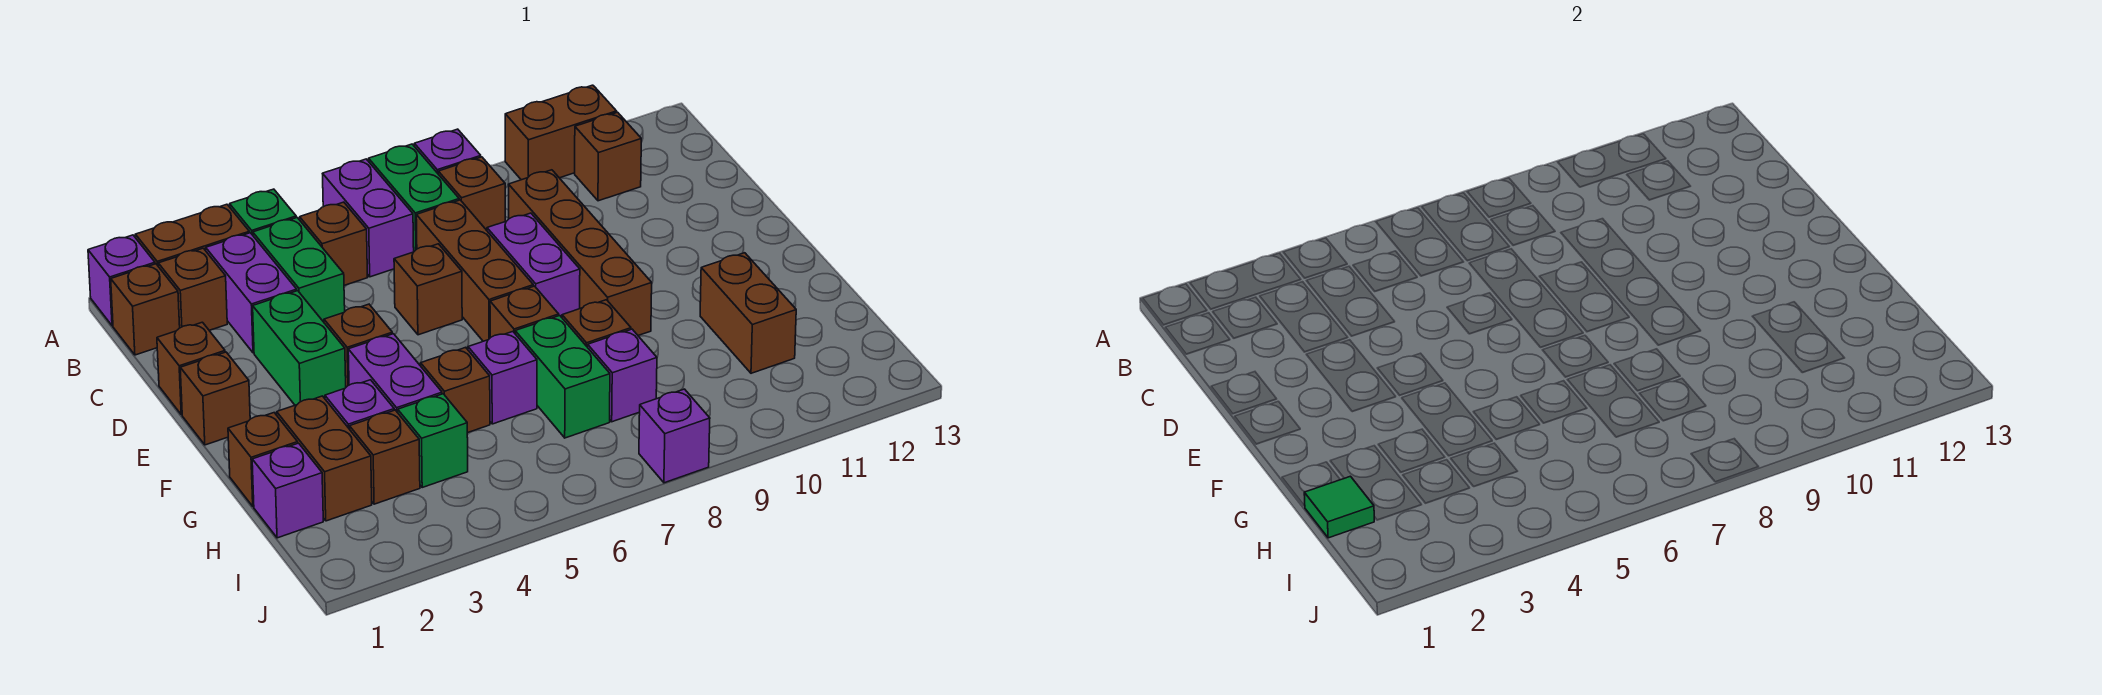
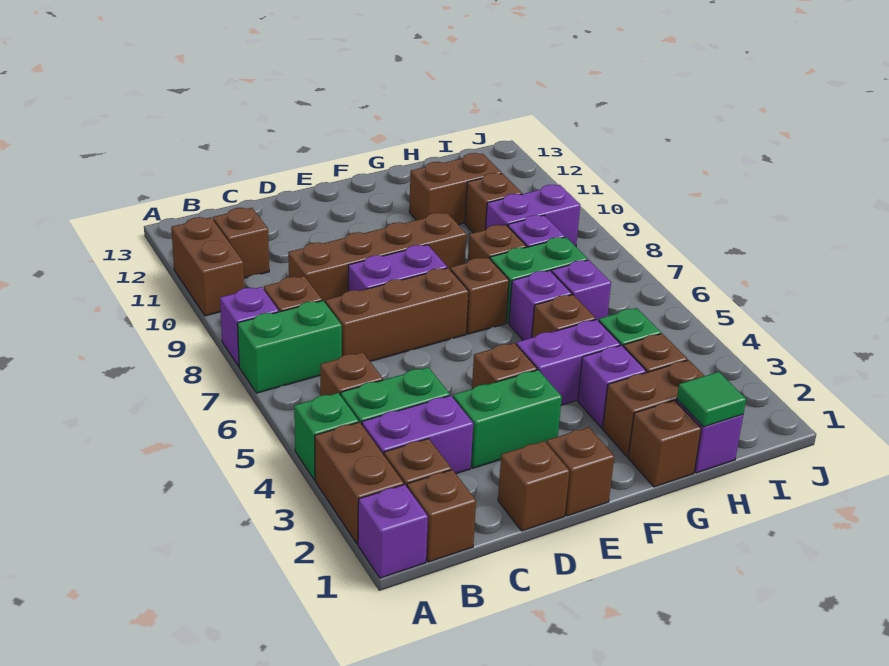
purple brick A6:B6 level 1 -> purple brick H9:I9 level 1
brown brick D6 level 1 -> brown brick H10 level 1
purple brick J8 level 1 -> purple brick H6 level 1

